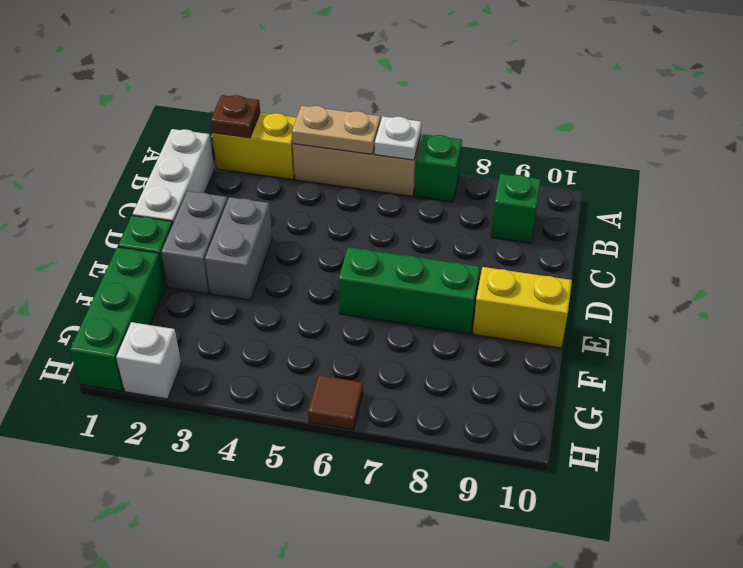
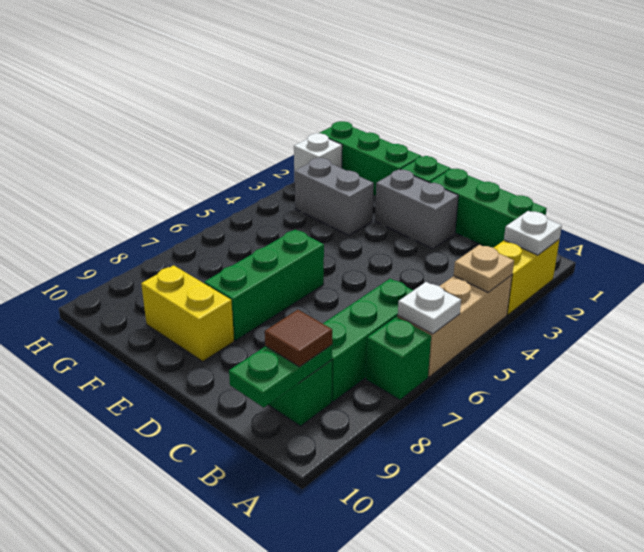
brown plate A2 level 2 -> white plate A2 level 2
tan plate A4:A5 level 2 -> tan plate A4 level 2
white brick B1:D1 level 1 -> green brick B1:D1 level 1
none -> green brick B6:B8 level 1
none -> green plate B9:B10 level 2
grey brick D3:E3 level 1 -> grey brick F3:G3 level 1
yellow brick E9:E10 level 1 -> yellow brick E9:F9 level 1
brown tile H6 level 1 -> brown tile B9 level 3

